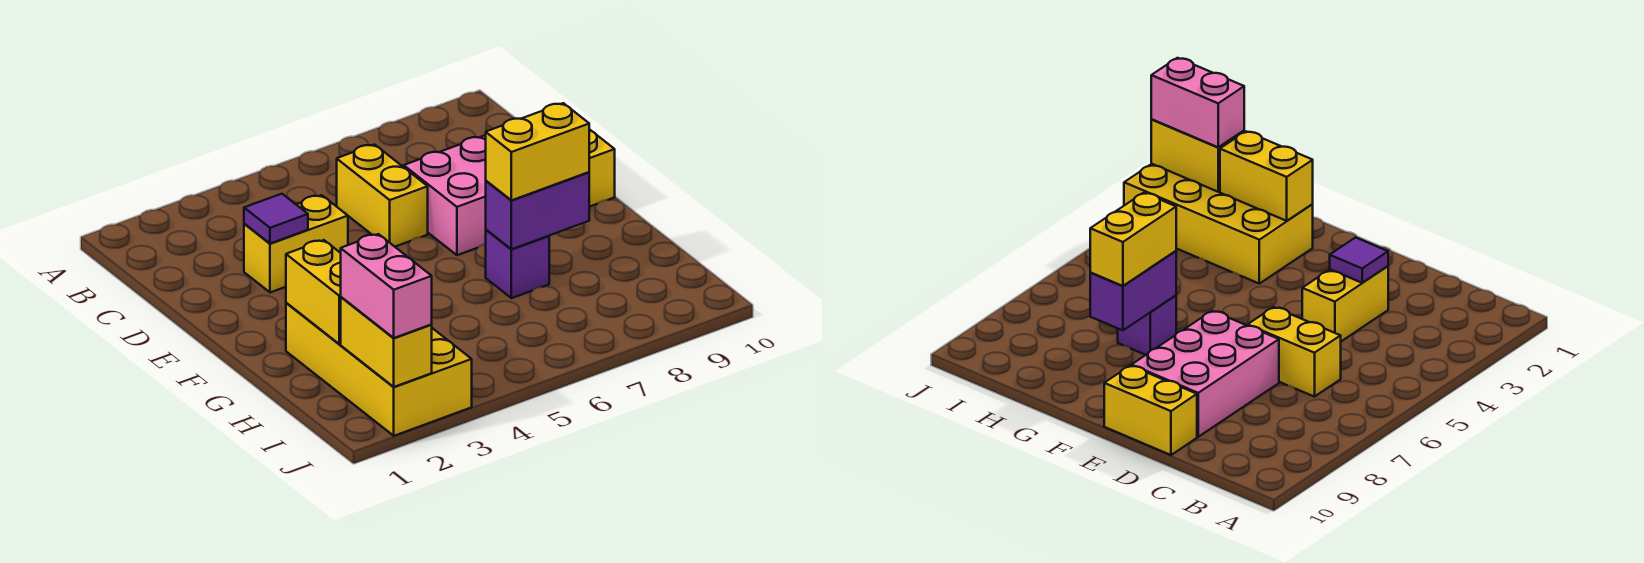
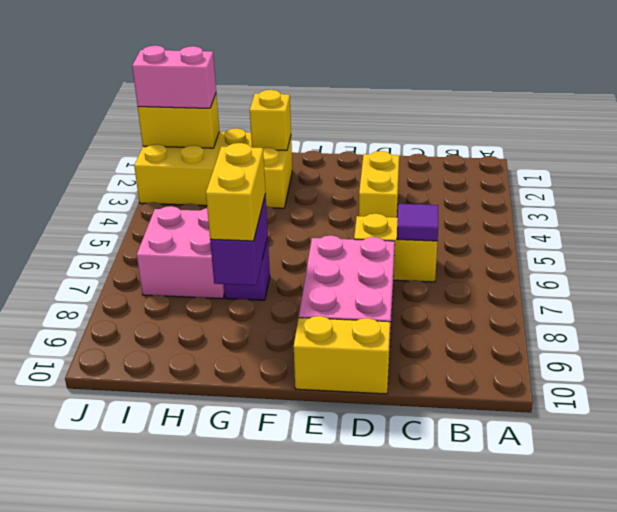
purple tile D3 level 2 -> purple tile C6 level 2
yellow brick G2:H2 level 2 -> yellow brick G2 level 2
none -> pink brick H6:I7 level 1

